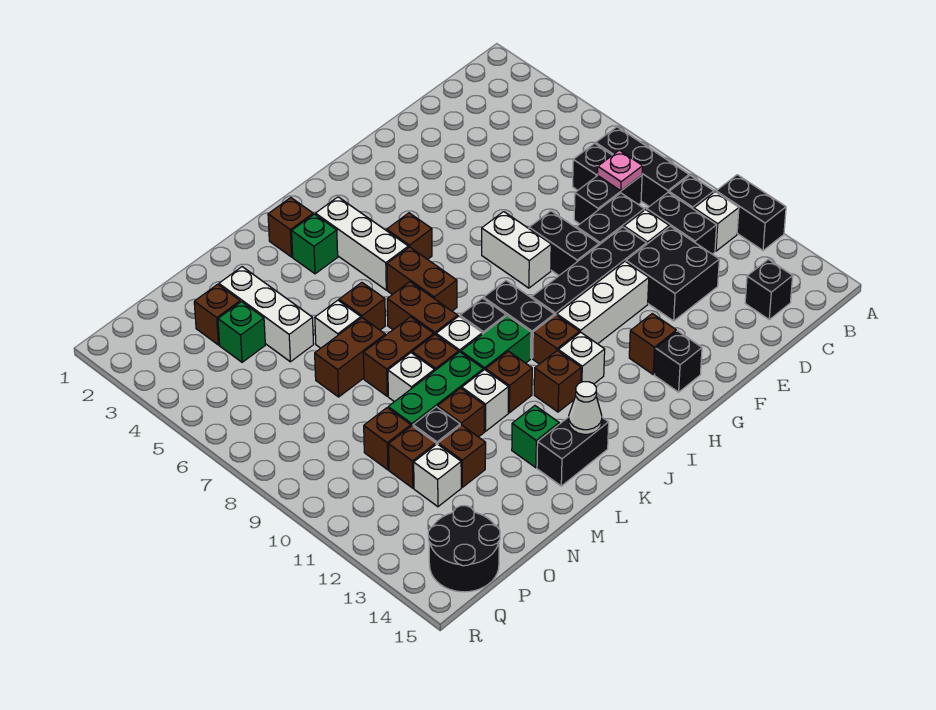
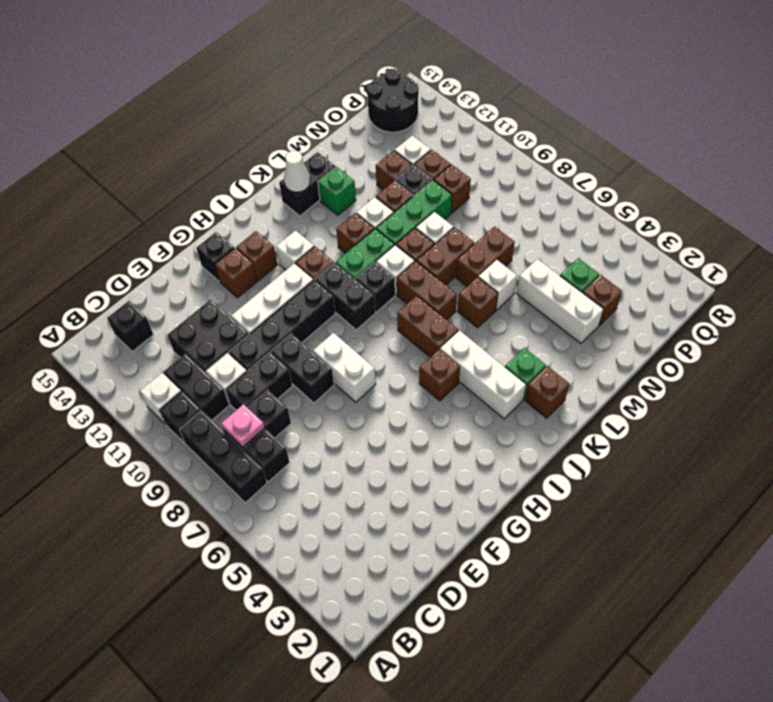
black brick A11:A12 level 1 -> none
brown brick J12 level 1 -> brown brick H13 level 1

